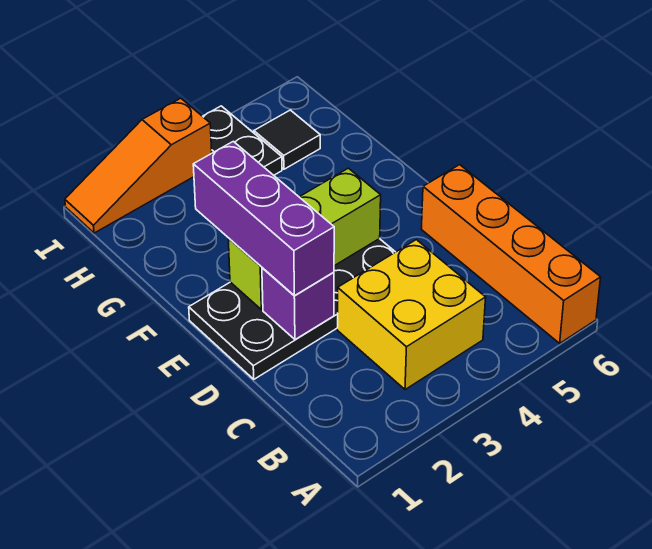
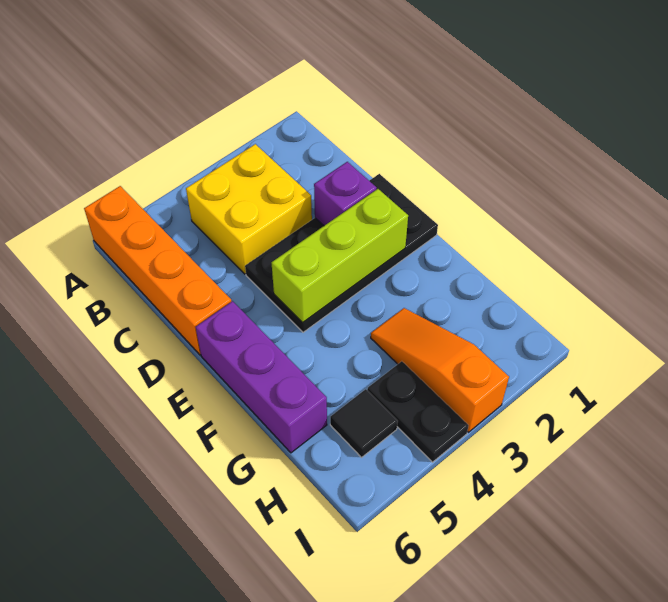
purple brick D2:F2 level 3 -> purple brick E6:G6 level 1
orange slope I1:I3 level 1 top 3 -> orange slope G3:I3 level 1 top I

